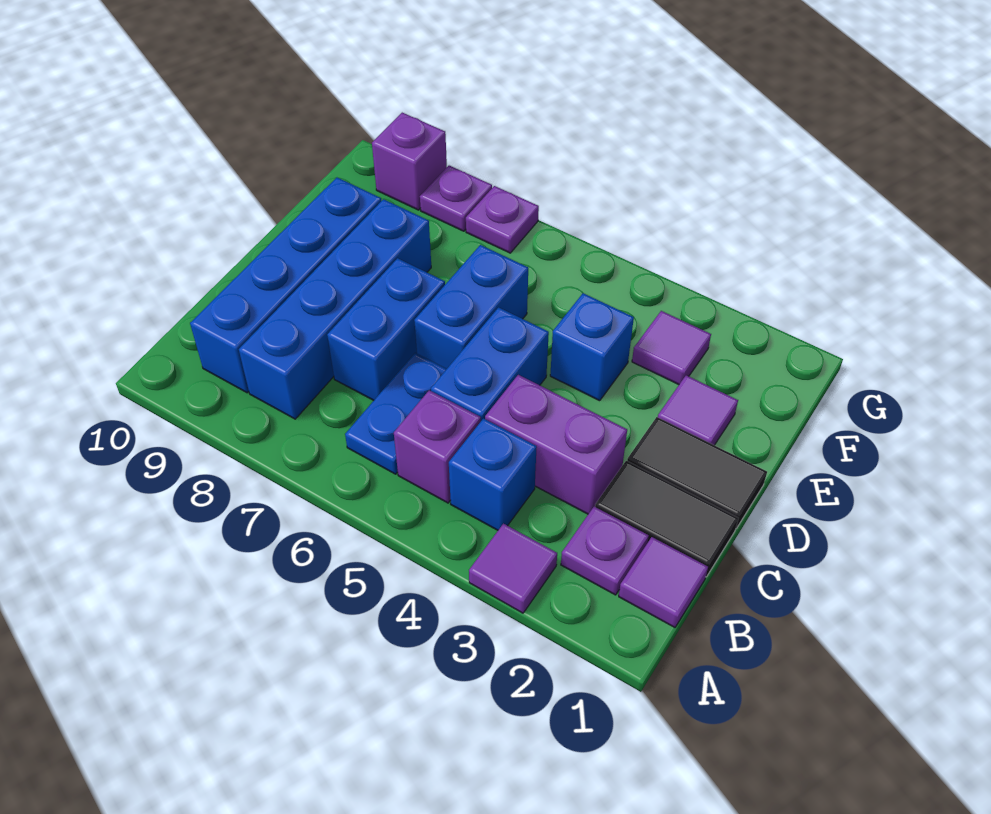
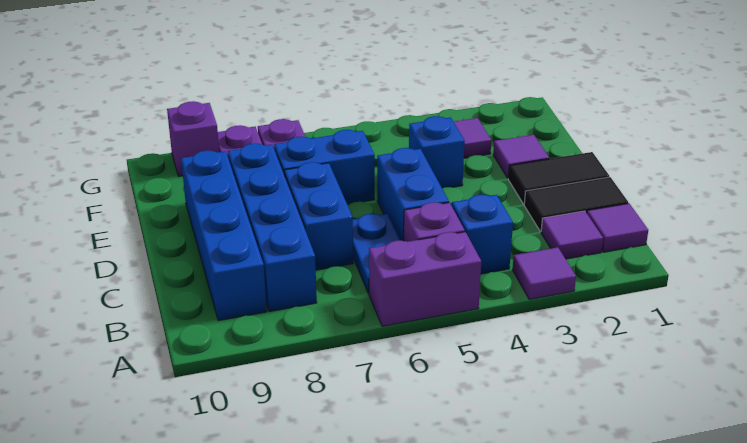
purple plate B2 level 1 -> purple tile B2 level 1
purple brick C3:C4 level 1 -> purple brick A5:A6 level 1
blue brick D6:E6 level 1 -> blue brick E6:E7 level 1

